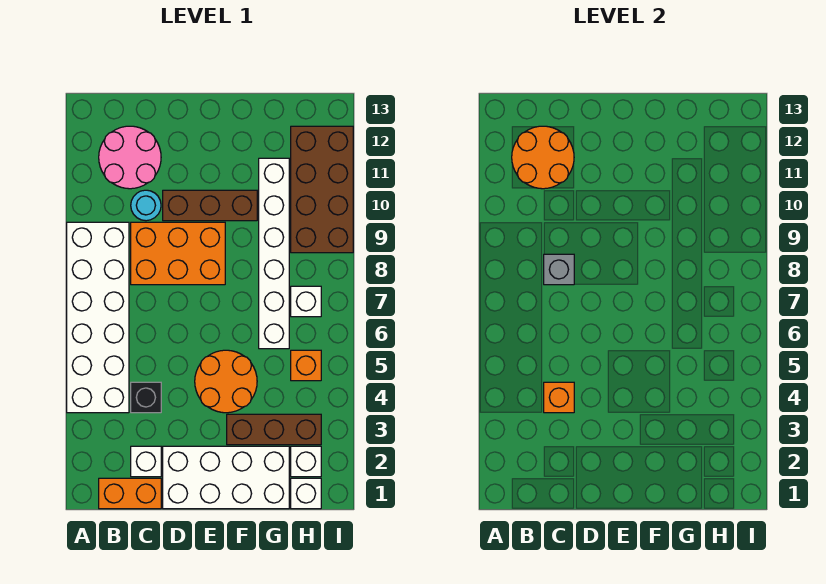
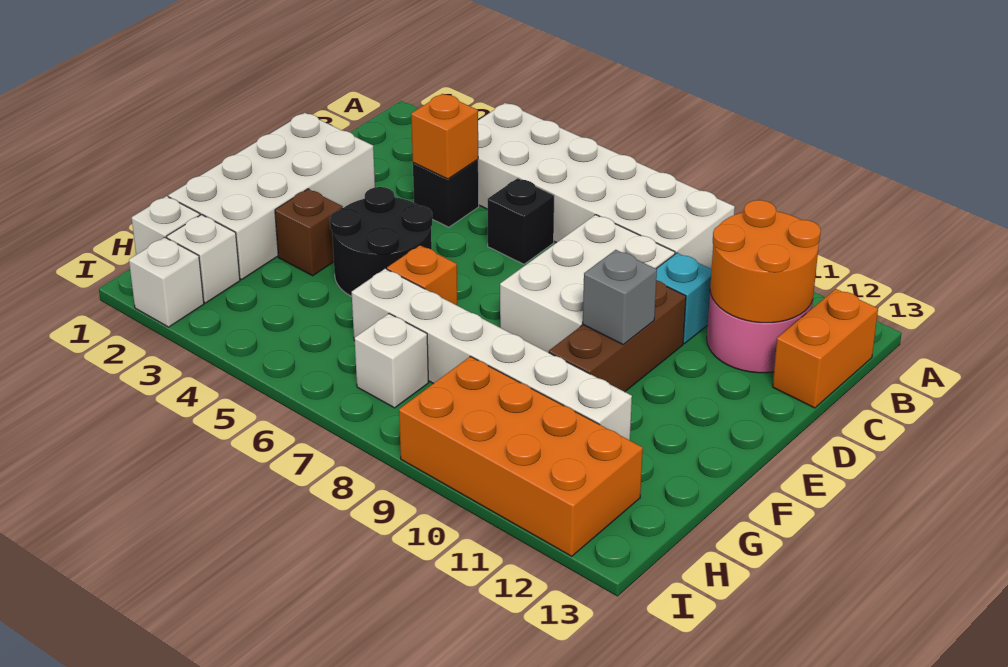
orange brick B1:C1 level 1 -> orange brick B13:C13 level 1
white brick C2 level 1 -> white brick I2 level 1
none -> black brick C6 level 1
orange brick C8:E9 level 1 -> white brick C8:E9 level 1
grey brick C8 level 2 -> grey brick E10 level 2
cyan round brick C10 level 1 -> cyan brick C10 level 1
orange round brick E4:F5 level 1 -> black round brick E4:F5 level 1
brown brick F3:H3 level 1 -> brown brick F3 level 1
orange brick H5 level 1 -> orange brick F6 level 1
brown brick H9:I12 level 1 -> orange brick H9:I12 level 1

